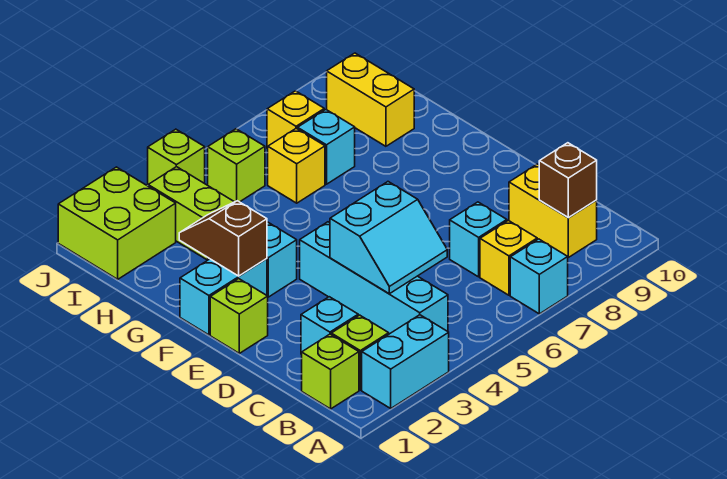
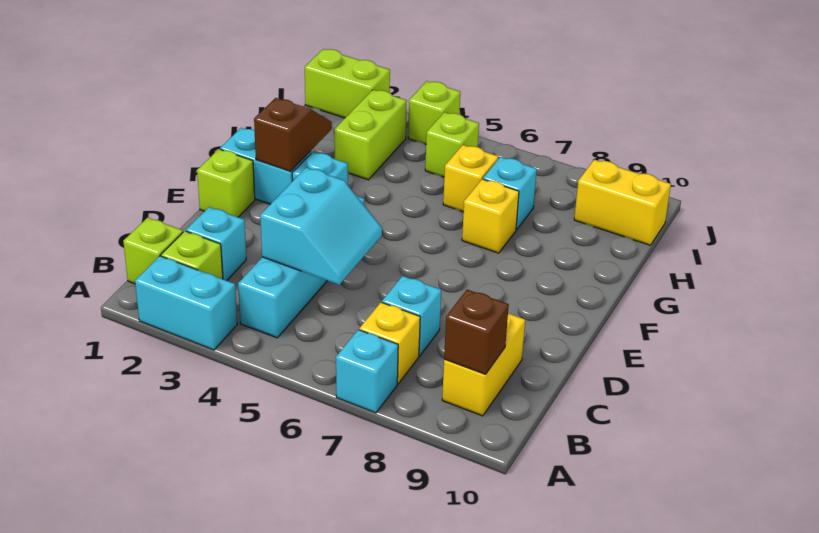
cyan slope C4:D5 level 2 top D -> cyan slope C4:D5 level 2 top 4
yellow brick H9:I9 level 1 -> yellow brick I9:I10 level 1
lime brick I1:J2 level 1 -> lime brick J1:J2 level 1
yellow brick I7 level 1 -> yellow brick G7 level 1

